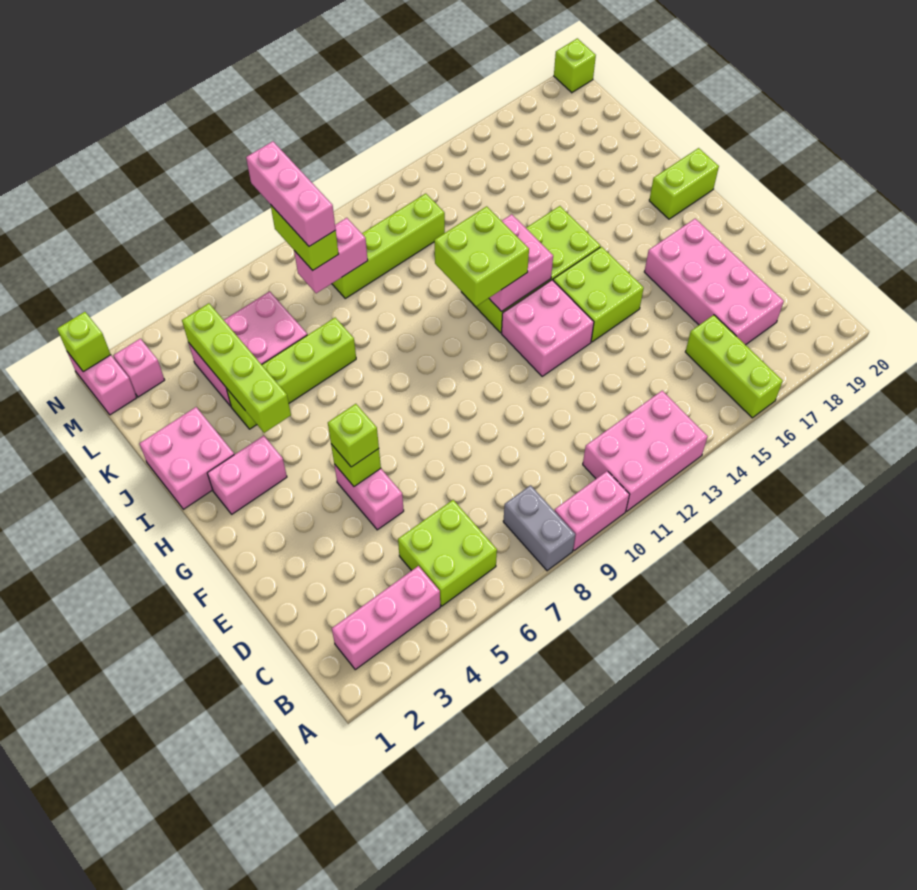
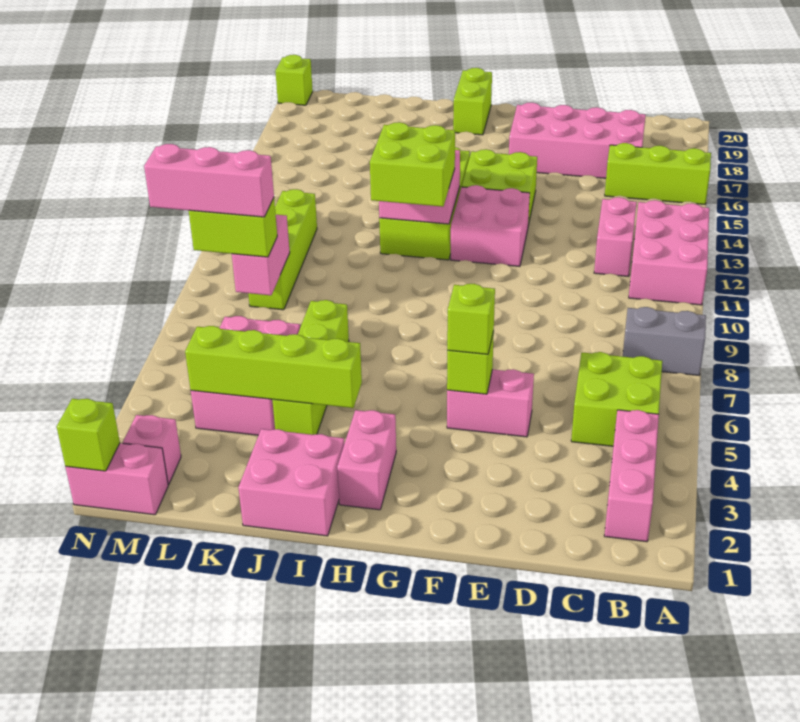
pink brick A9:A10 level 1 -> pink brick C12:C13 level 1

